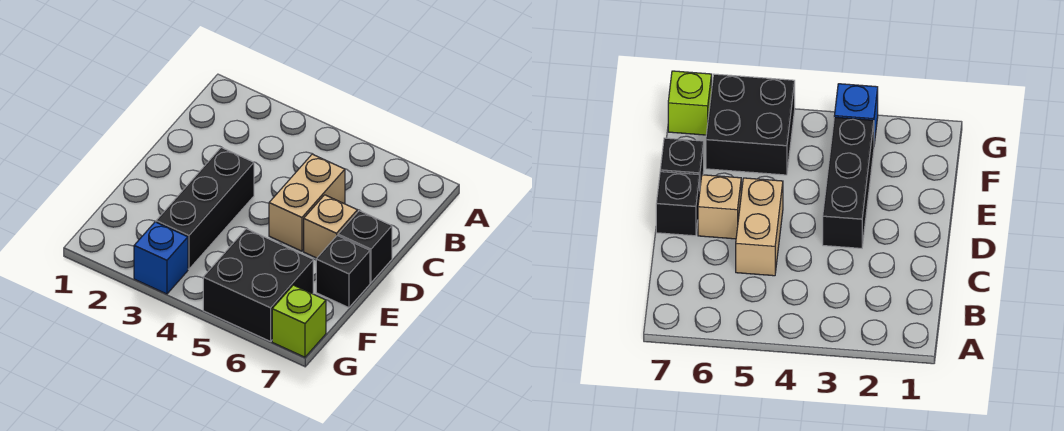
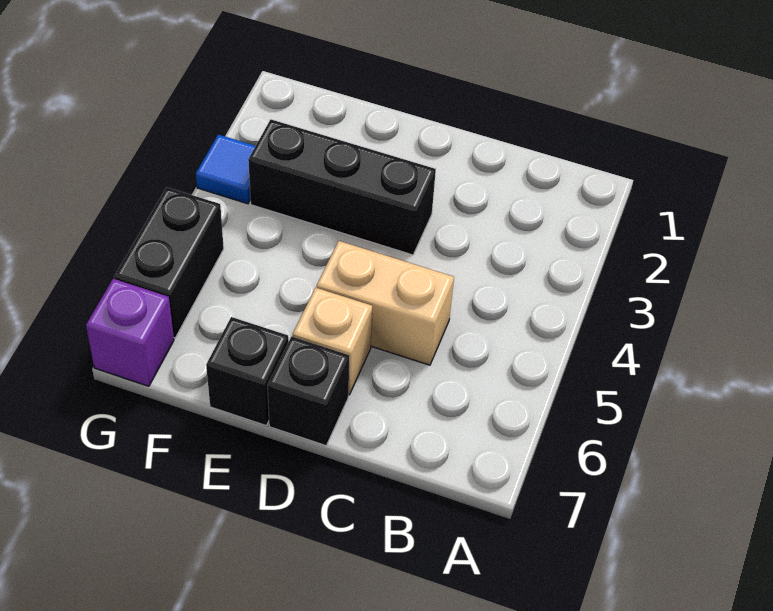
black brick F5:G6 level 1 -> black brick G5:G6 level 1
blue brick G3 level 1 -> blue tile G3 level 1
lime brick G7 level 1 -> purple brick G7 level 1

